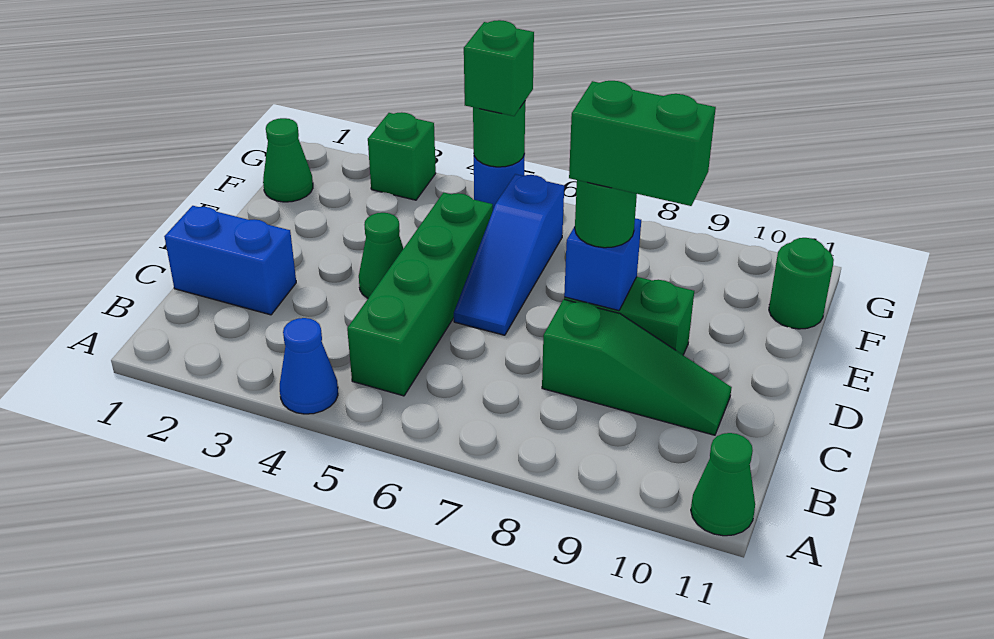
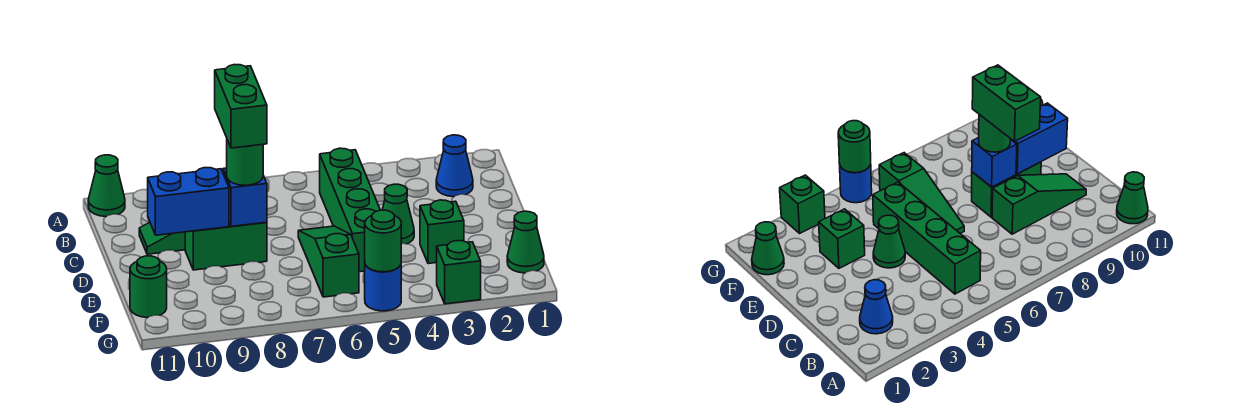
blue cone A4 level 1 -> blue cone B2 level 1
blue brick C1:C2 level 1 -> blue brick D9:D10 level 2
blue slope D6:F6 level 1 top F -> green slope D6:F6 level 1 top F
green brick D8:D9 level 4 -> green brick C8:D8 level 4
green brick G5 level 3 -> green brick E3 level 1

